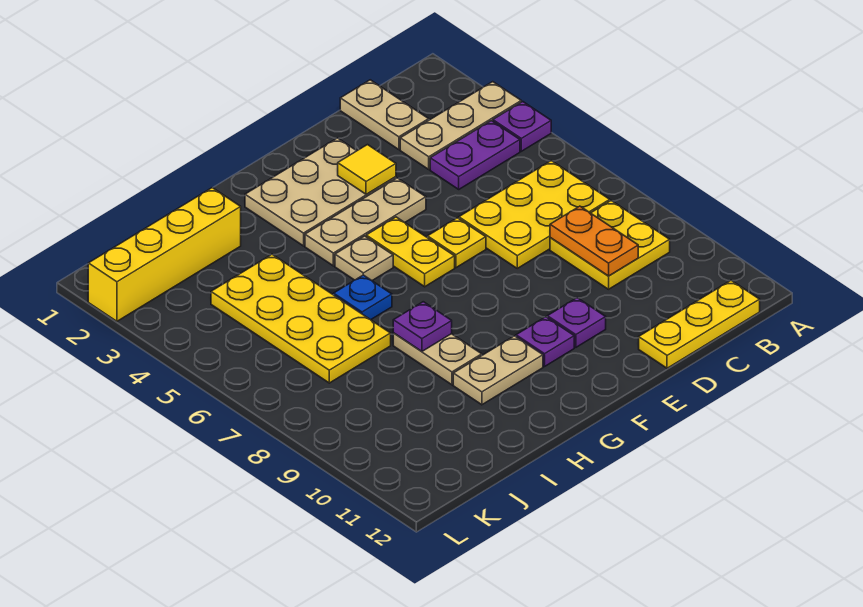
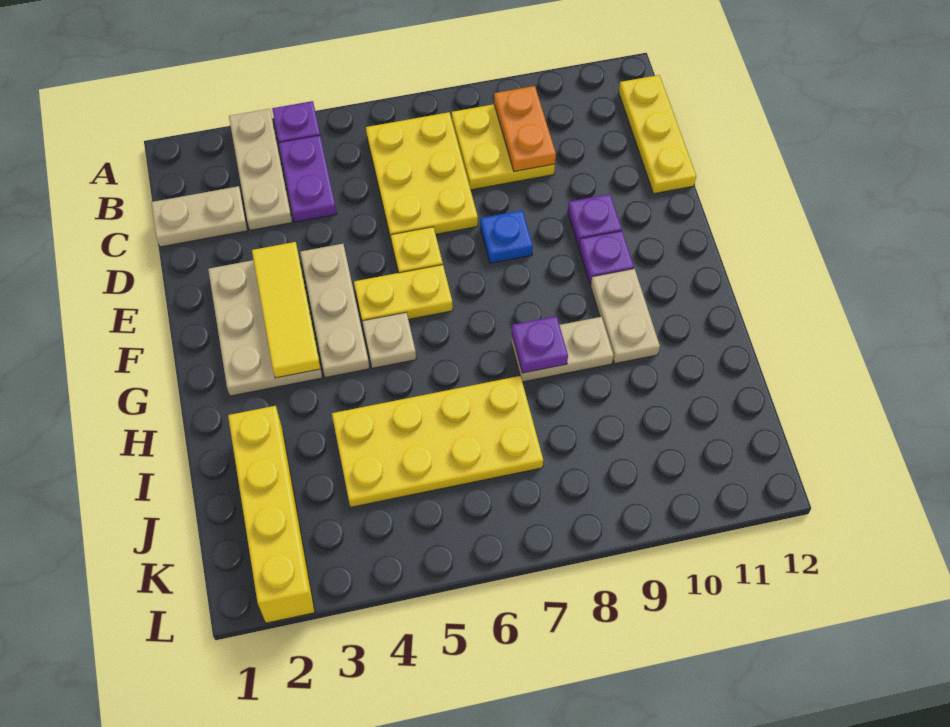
orange plate C8:C9 level 2 -> orange plate B9:C9 level 2
yellow tile E3 level 2 -> yellow tile E3:G3 level 2
blue plate H6 level 1 -> blue plate E8 level 1

